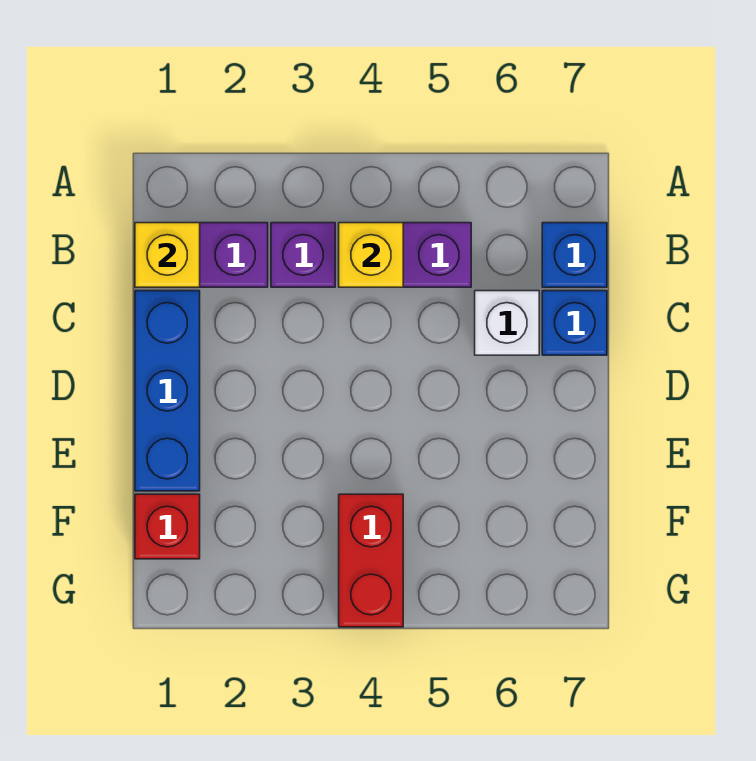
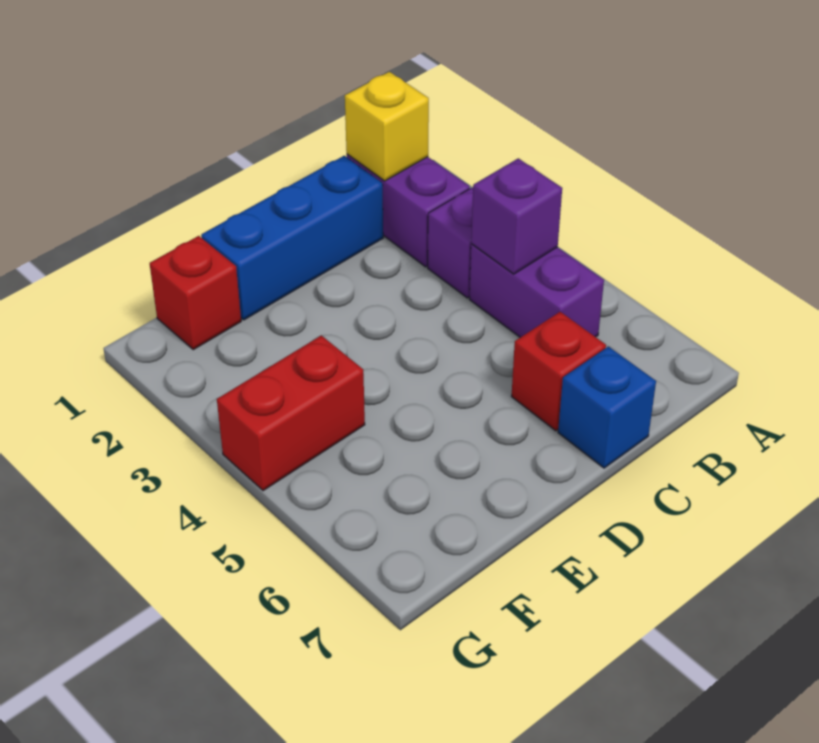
yellow brick B4 level 2 -> purple brick B4 level 2
blue brick B7 level 1 -> none
white brick C6 level 1 -> red brick C6 level 1

